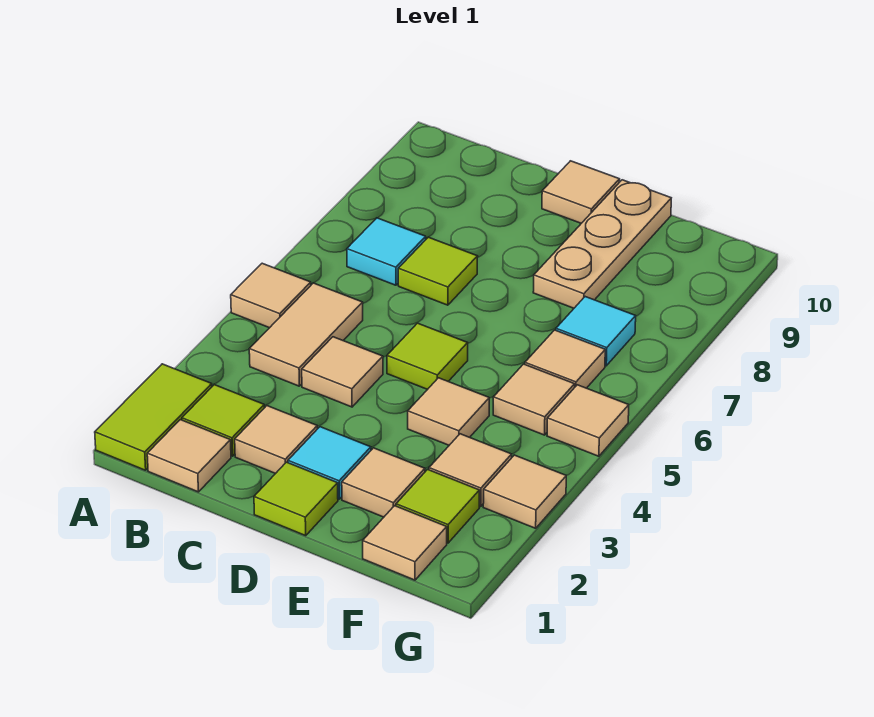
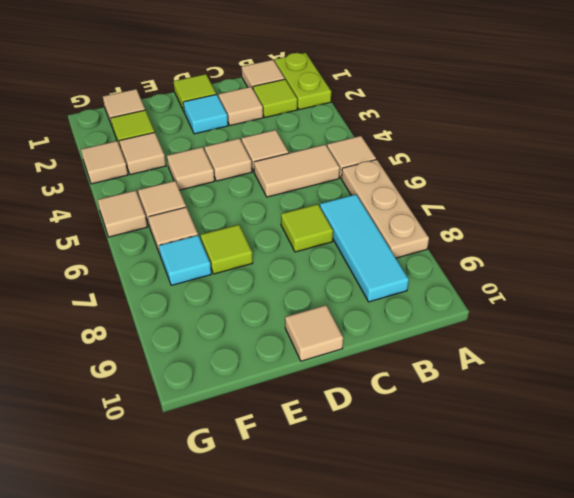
lime tile A1:A2 level 1 -> lime plate A1:A2 level 1
tan tile B4:B5 level 1 -> tan tile B5:C5 level 1
cyan tile B7 level 1 -> cyan tile B7:B9 level 1
lime tile D5 level 1 -> lime tile E7 level 1
tan tile E2 level 1 -> tan tile D4 level 1
tan plate E8:E10 level 1 -> tan plate A6:A8 level 1

